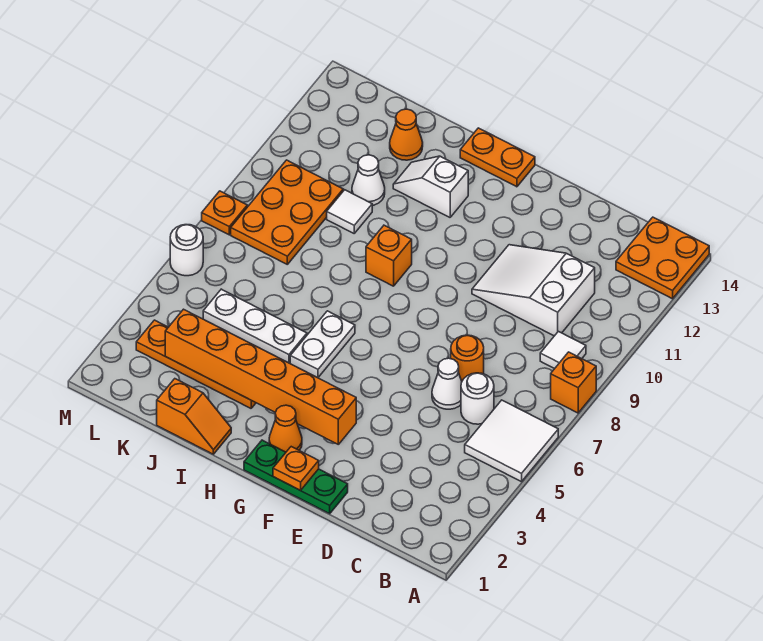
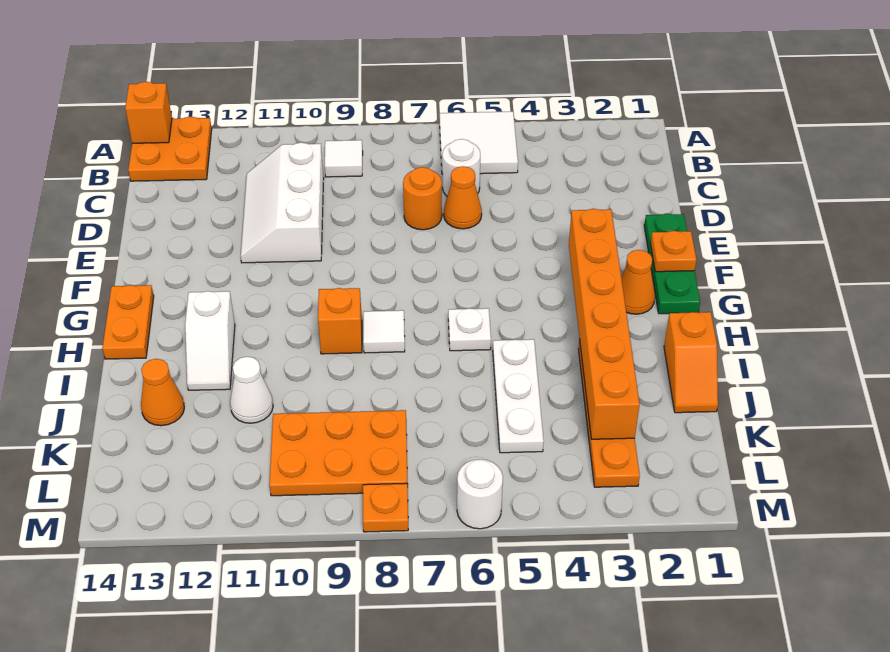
orange brick A8 level 1 -> orange brick A14 level 2
white slope C10:E11 level 1 top C -> white slope C10:E11 level 1 top 10
white cone D6 level 1 -> orange cone D6 level 1
white plate H5:H6 level 1 -> white plate H6 level 1
orange slope I1:J1 level 1 top J -> orange slope I1:J1 level 1 top I
white tile J10 level 1 -> white tile H8 level 1

